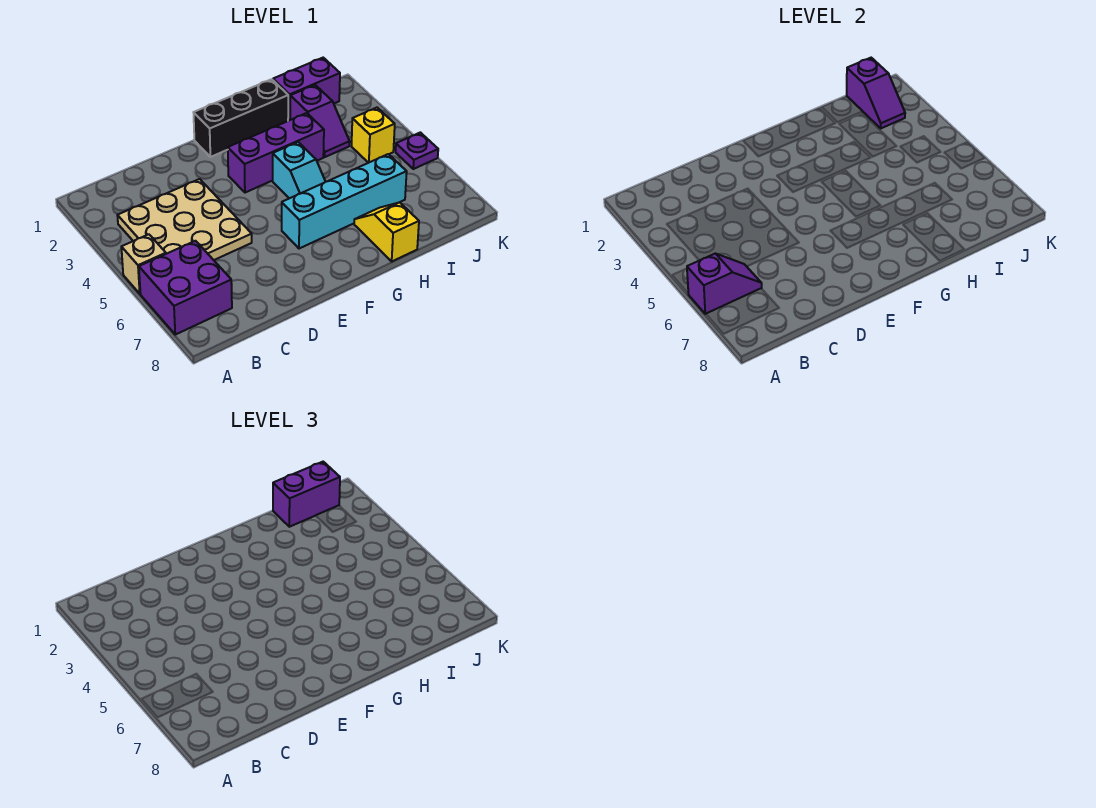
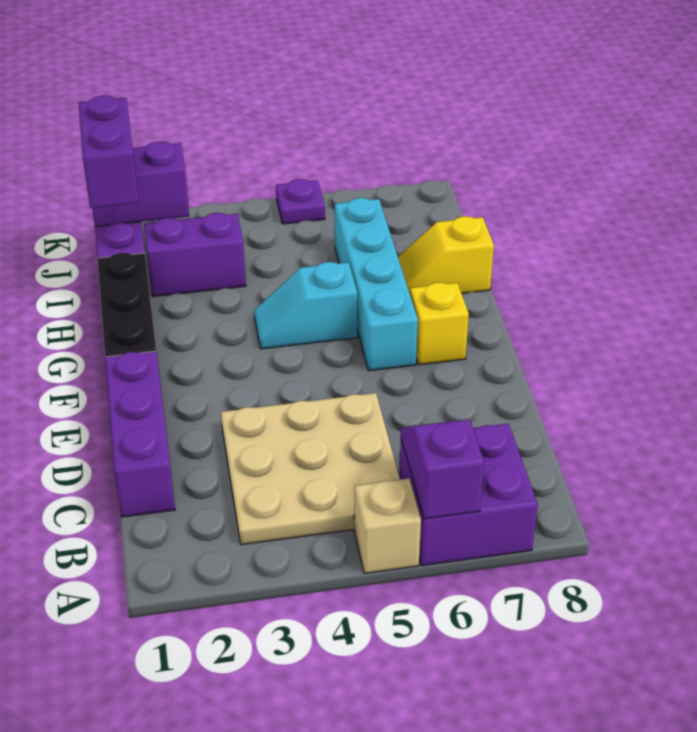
purple brick F3:H3 level 1 -> purple brick C1:E1 level 1
cyan slope G4:G5 level 1 top 4 -> cyan slope G4:G5 level 1 top 5
purple slope I2:I3 level 1 top 2 -> purple brick I2:I3 level 1
purple slope J1:J2 level 2 top 1 -> purple brick J1:J2 level 2
yellow brick J4 level 1 -> yellow brick F7 level 1

